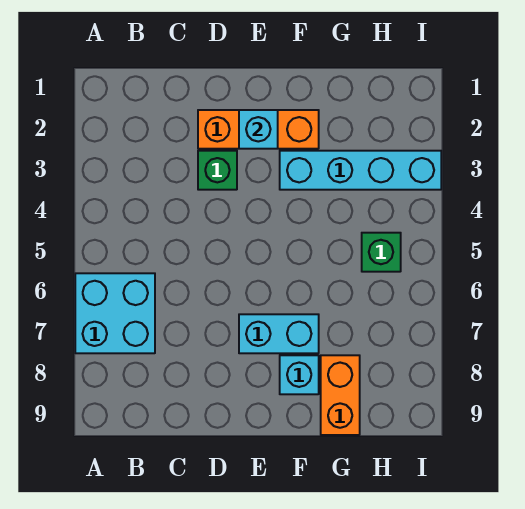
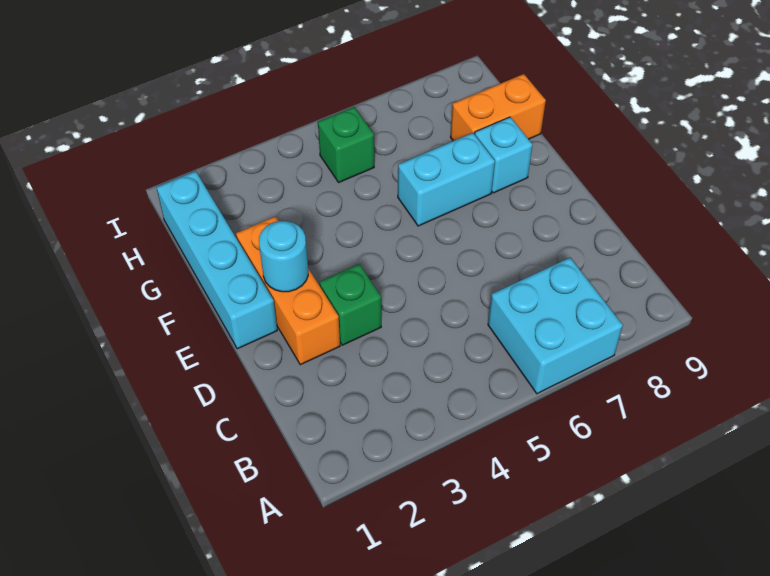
cyan brick E2 level 2 -> cyan round brick E2 level 2
cyan brick E7:F7 level 1 -> cyan brick F6:F7 level 1
cyan brick F3:I3 level 1 -> cyan brick E1:H1 level 1

